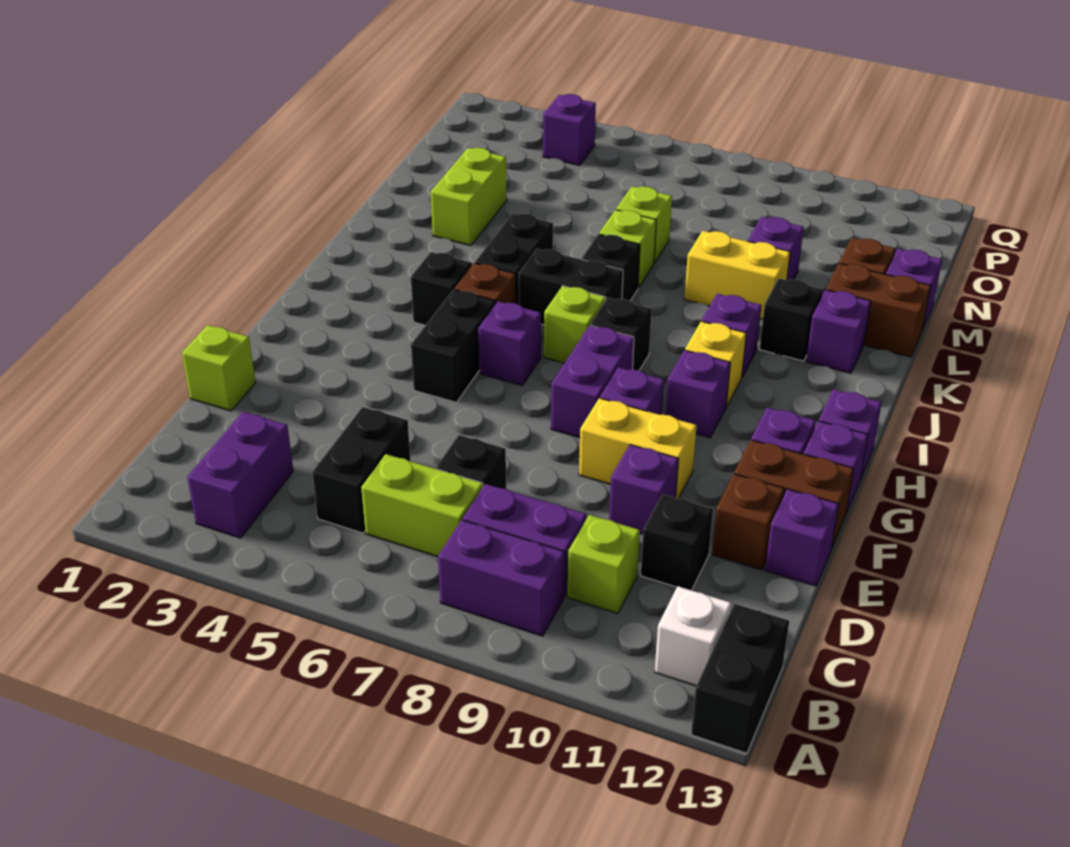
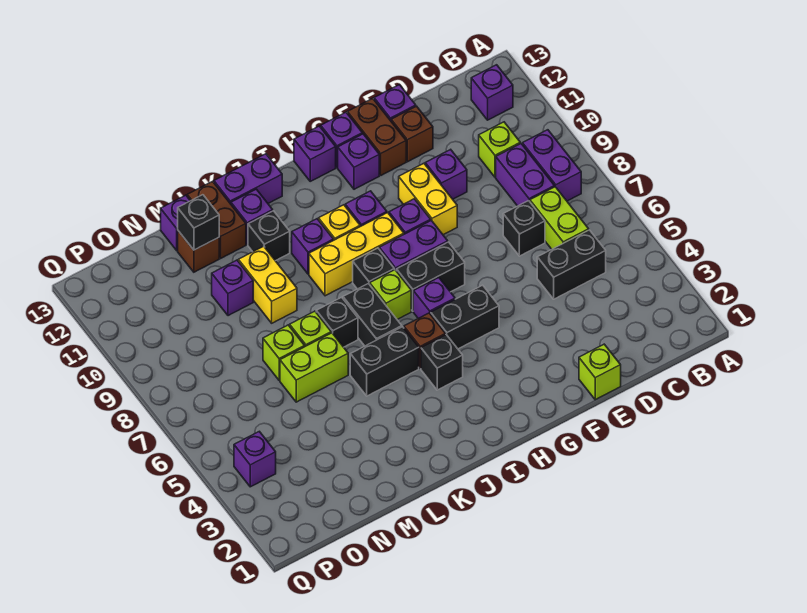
black brick A13:B13 level 1 -> black brick G7:H7 level 1
purple brick B3:C3 level 1 -> purple brick J13:K13 level 1
white brick B12 level 1 -> purple brick B12 level 1
black brick D11 level 1 -> black brick M12 level 2
none -> yellow brick H9:J9 level 1
lime brick L3:M3 level 1 -> lime brick L6:M6 level 1

